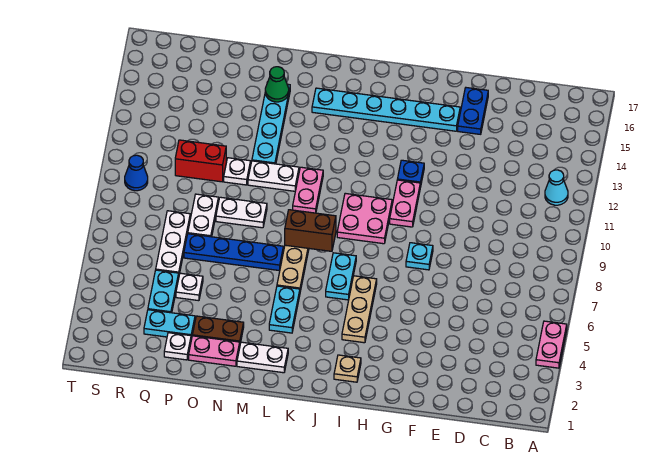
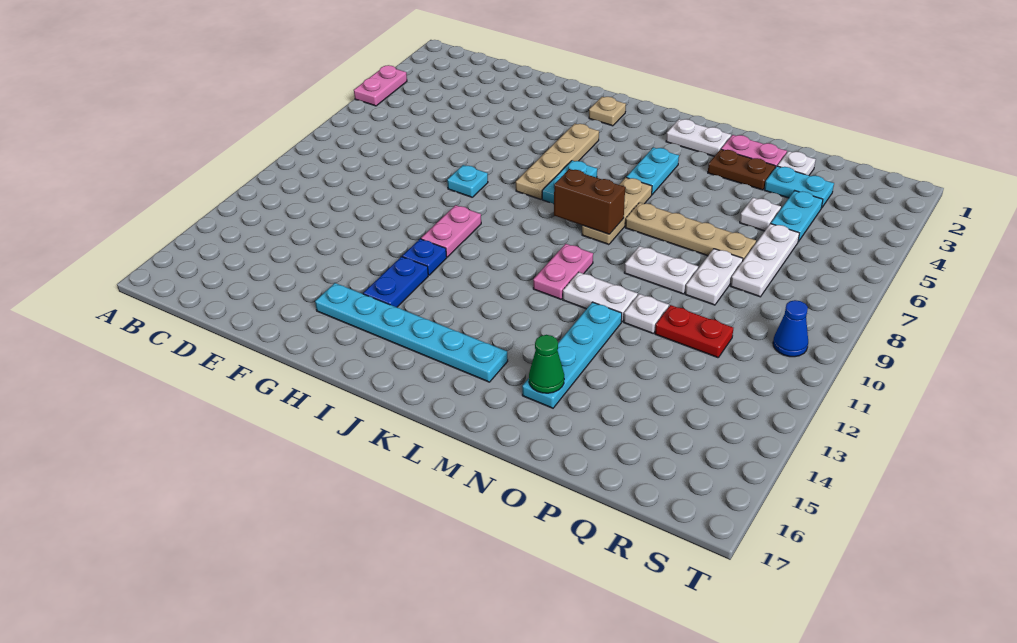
cyan cone B12 level 1 -> none
blue plate F15:F16 level 1 -> blue plate H13:H14 level 1
tan plate I4:I6 level 1 -> tan plate I4:I7 level 1
pink plate I9:J10 level 1 -> none
blue plate M7:P7 level 1 -> tan plate M7:P7 level 1
red brick P11:Q11 level 1 -> red plate P11:Q11 level 1

